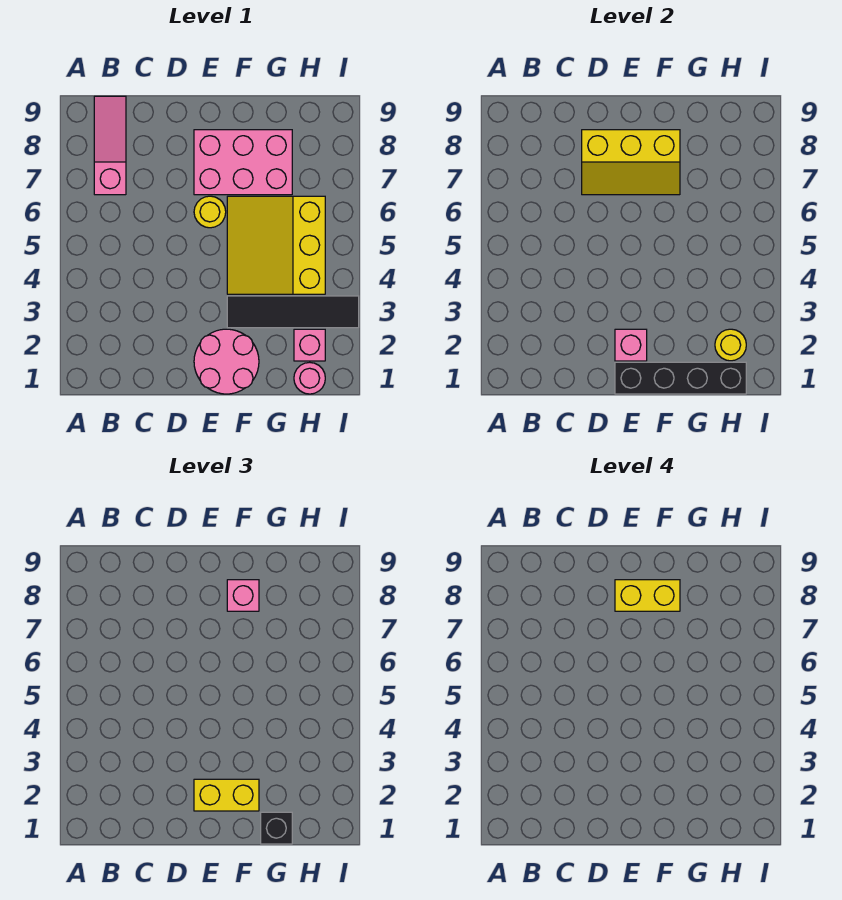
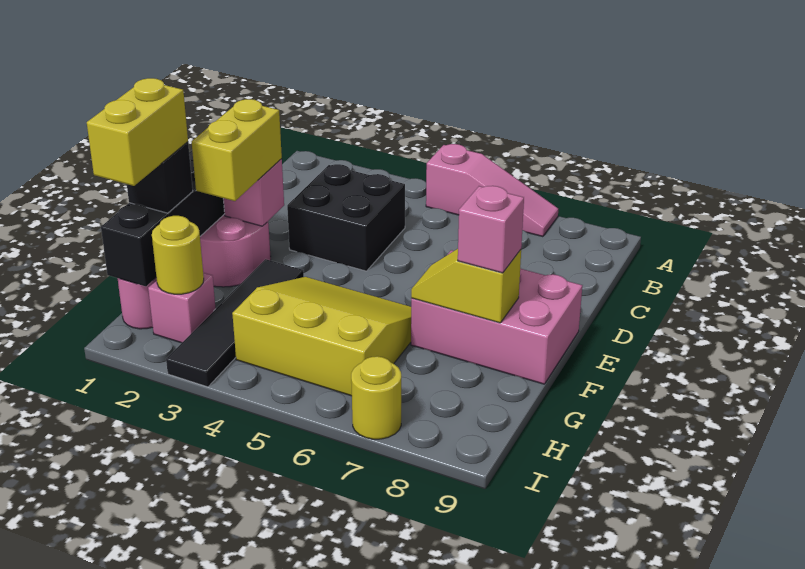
pink slope B7:B9 level 1 top 7 -> pink slope A5:A7 level 1 top 5
none -> black brick C3:D4 level 1
yellow slope D7:F8 level 2 top 8 -> yellow slope F7:F8 level 2 top 8
yellow round brick E6 level 1 -> yellow round brick I7 level 1
pink brick E7:G8 level 1 -> pink brick E7:F9 level 1
yellow brick E8:F8 level 4 -> yellow brick G1:H1 level 4

